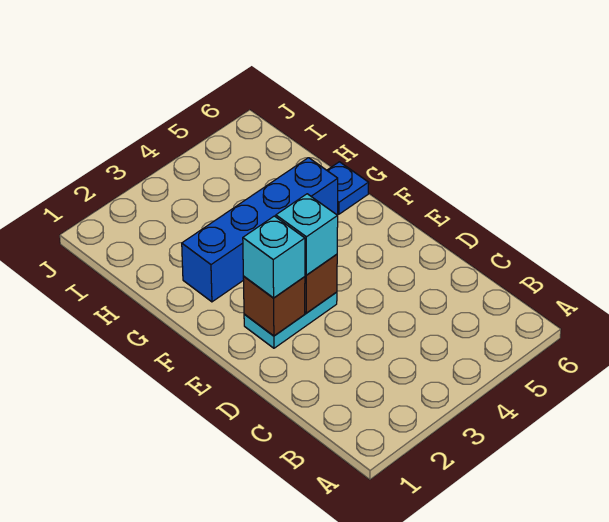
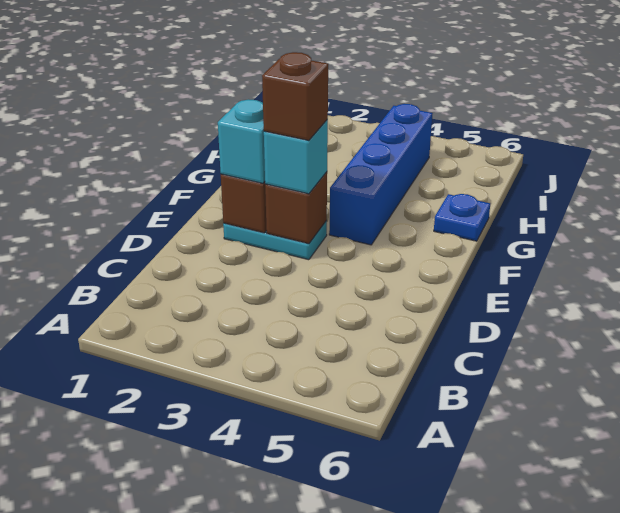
none -> brown brick E3 level 4
blue brick G2:G5 level 1 -> blue brick F4:I4 level 1

